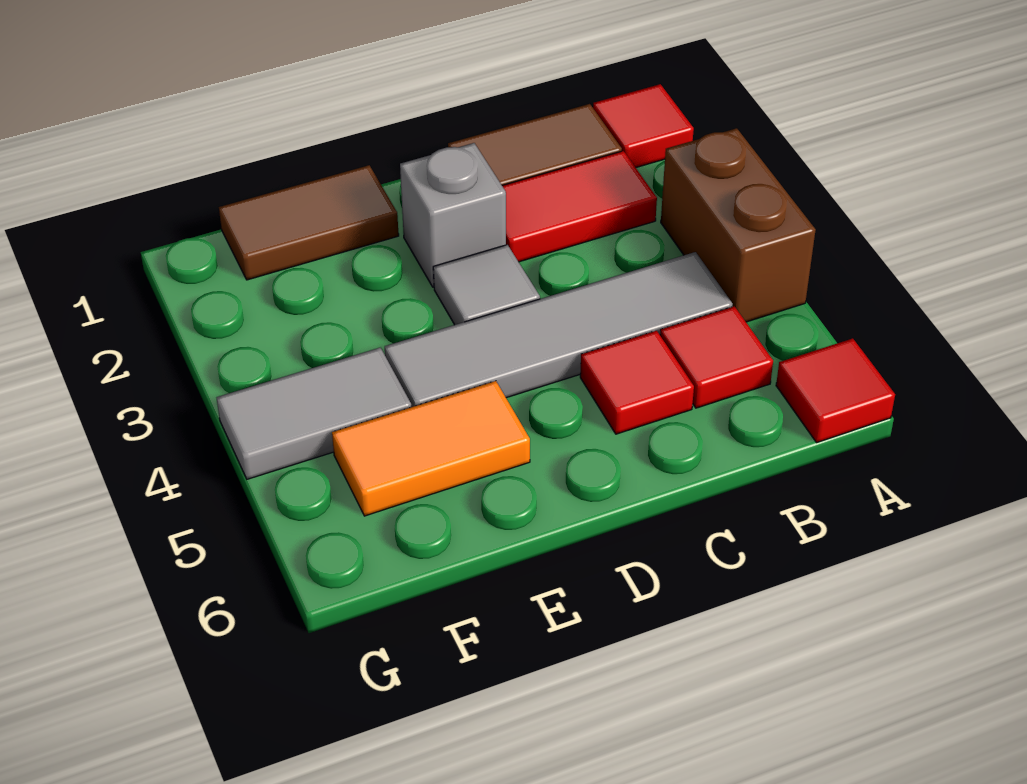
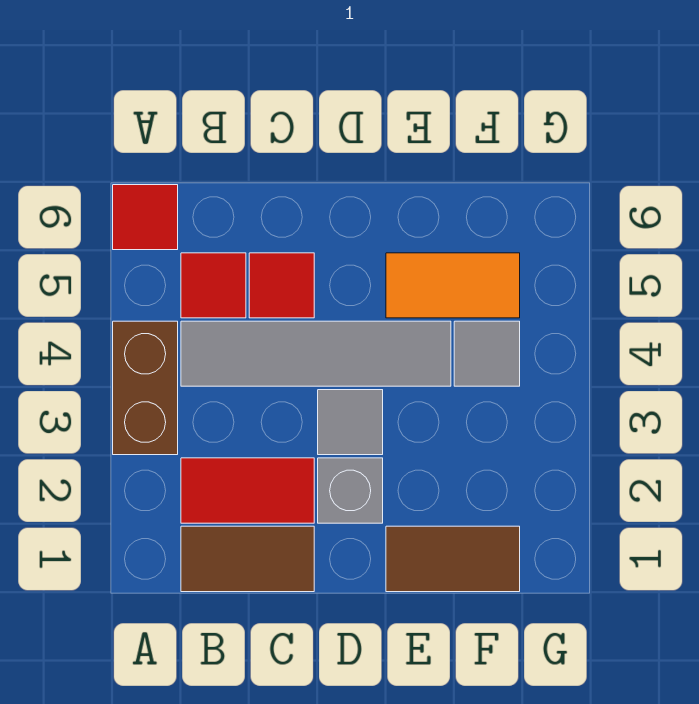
red tile A1 level 1 -> none
grey tile F4:G4 level 1 -> grey tile F4 level 1

